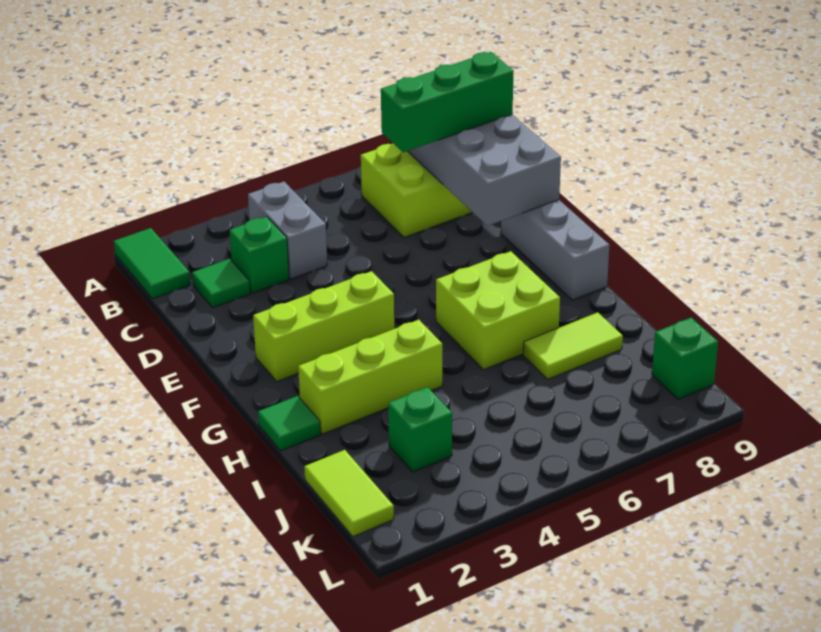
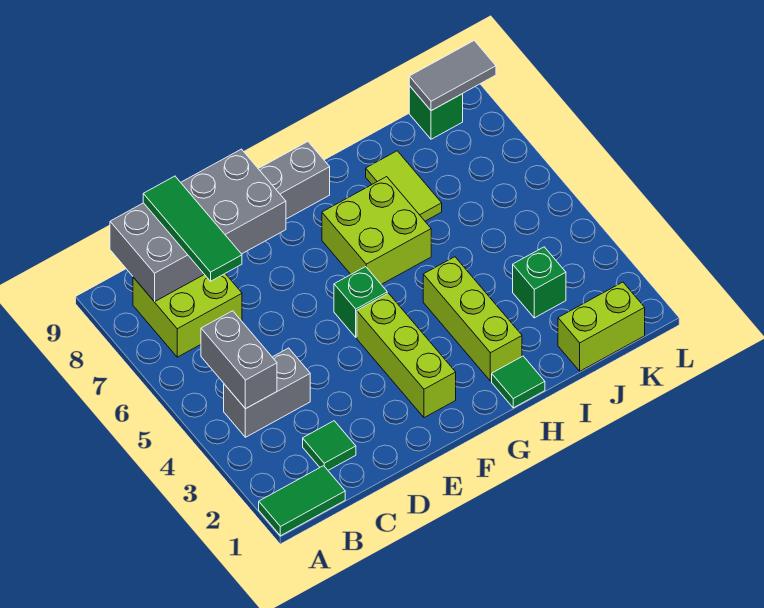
none -> grey brick B4:B5 level 2
green brick C3 level 1 -> green brick F5 level 1
green brick C7:C9 level 3 -> green tile C7:C9 level 3
lime tile J1:K1 level 1 -> lime brick J1:K1 level 1
none -> grey tile K9:L9 level 2

